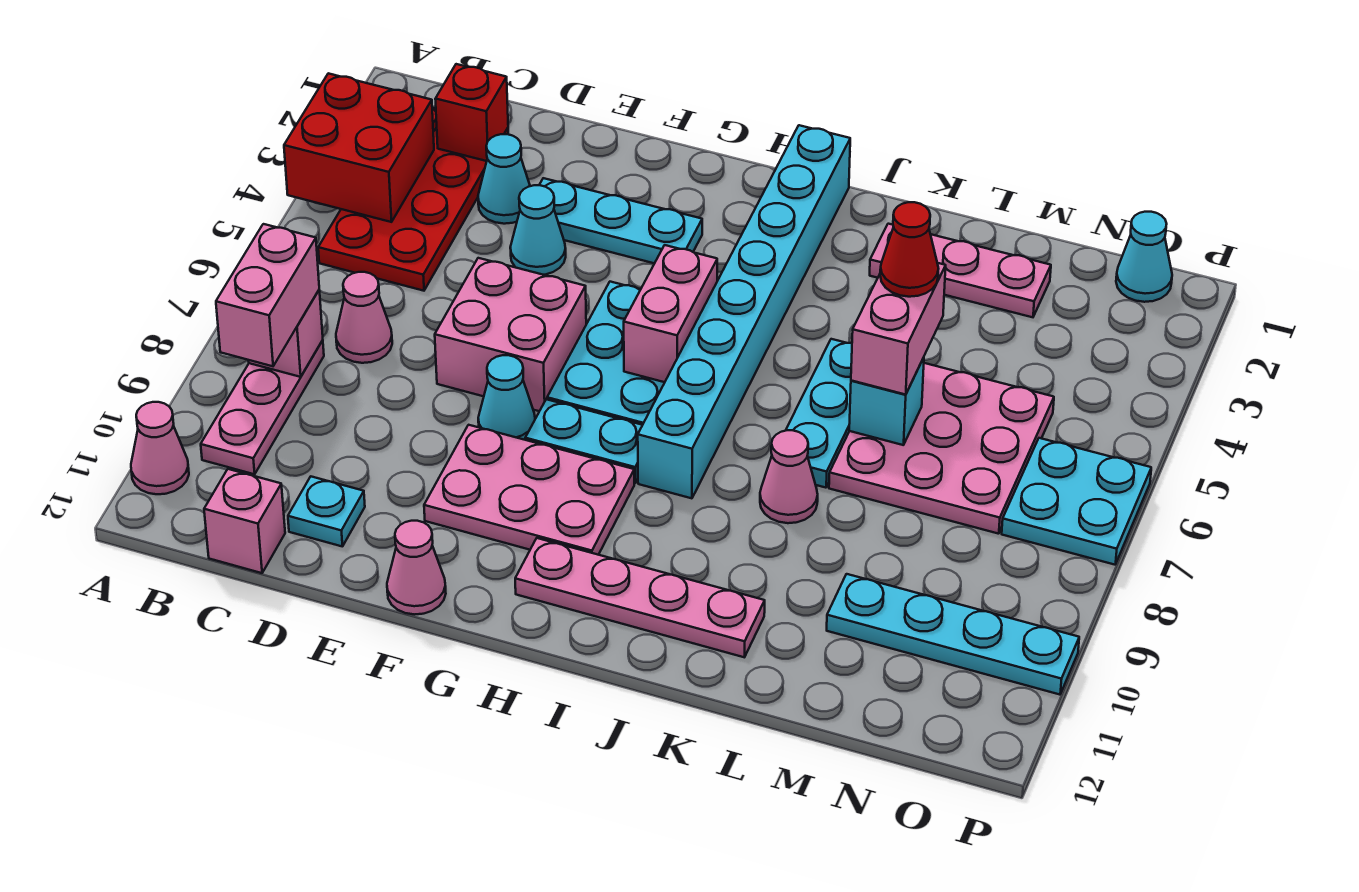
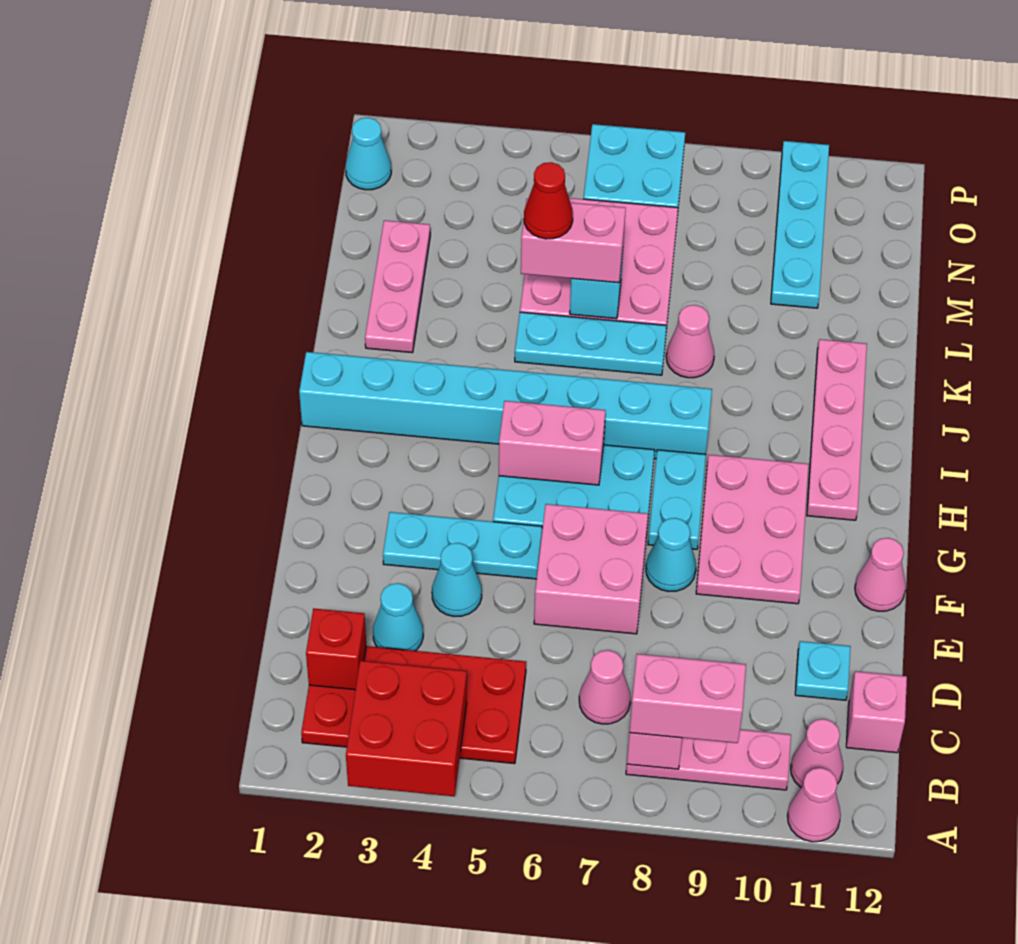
none -> pink cone B11 level 1
cyan plate E3:G3 level 1 -> cyan plate F3:F5 level 1

